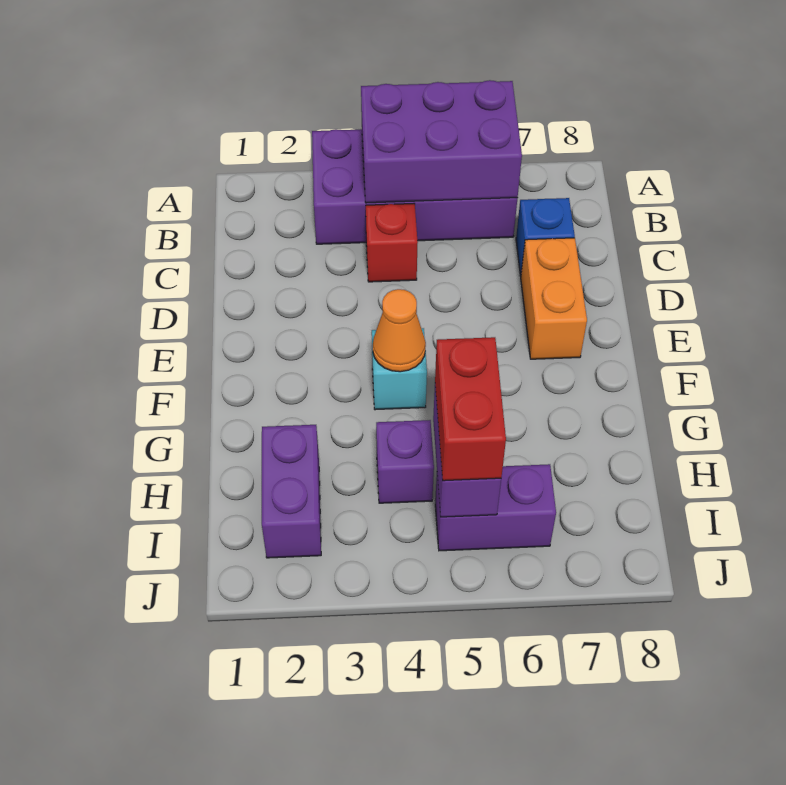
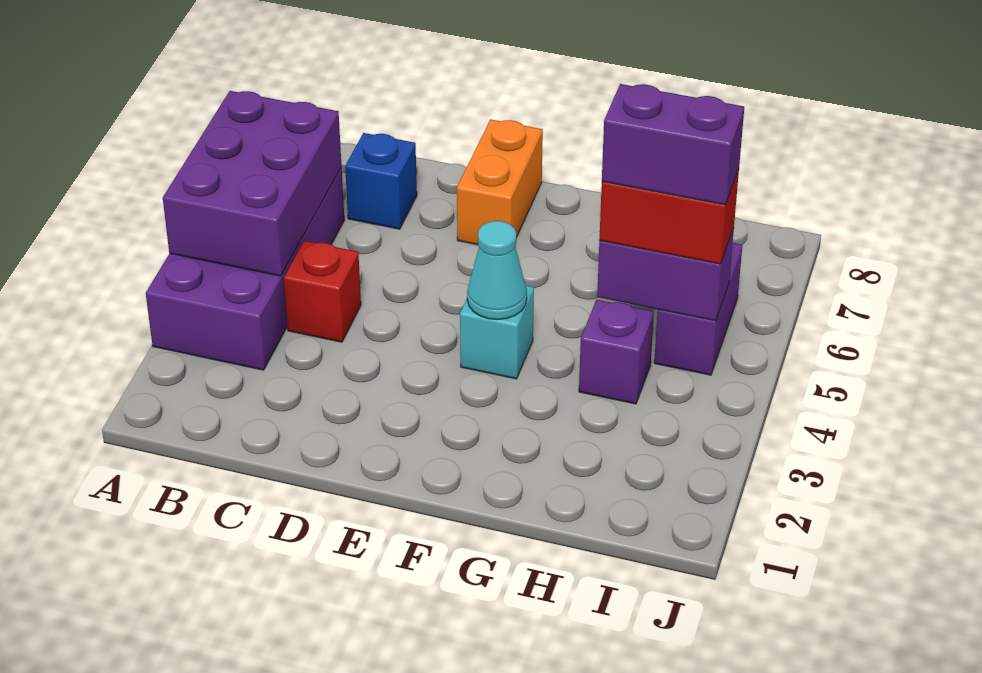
orange brick D7:E7 level 1 -> orange brick E7:E8 level 1
orange cone F4 level 2 -> cyan cone F4 level 2
purple brick H2:I2 level 1 -> purple brick H5:I5 level 4

